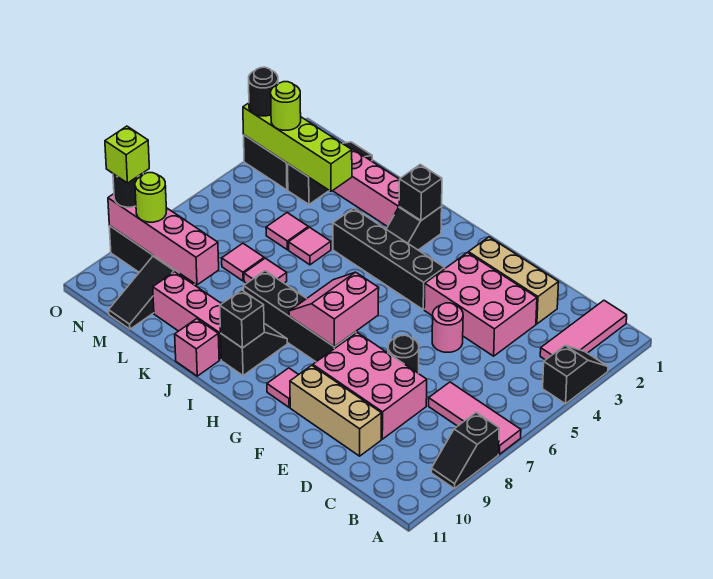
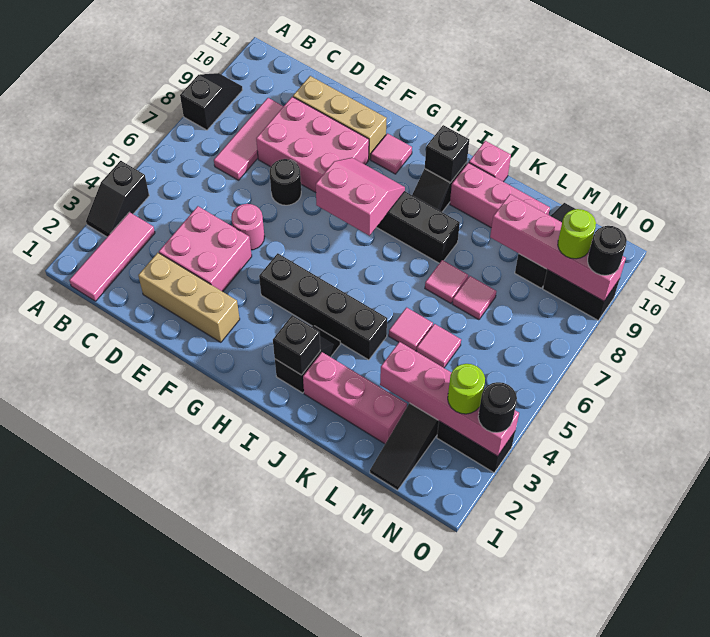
pink tile A7:C7 level 1 -> pink tile C7:C9 level 1
pink brick D3:F4 level 1 -> pink brick D3:E4 level 1
pink slope G7:H8 level 2 top G -> pink slope G7:H8 level 2 top 7
lime brick L3:O3 level 2 -> pink brick L3:O3 level 2
lime brick O9 level 4 -> none

